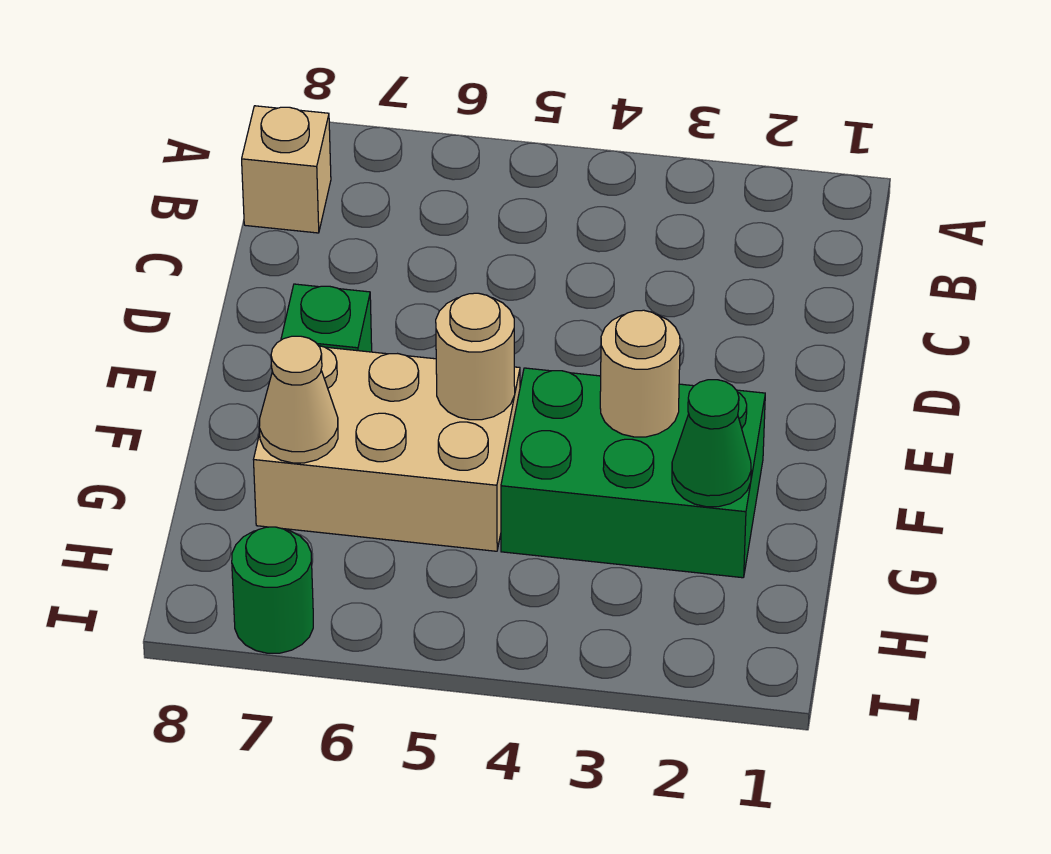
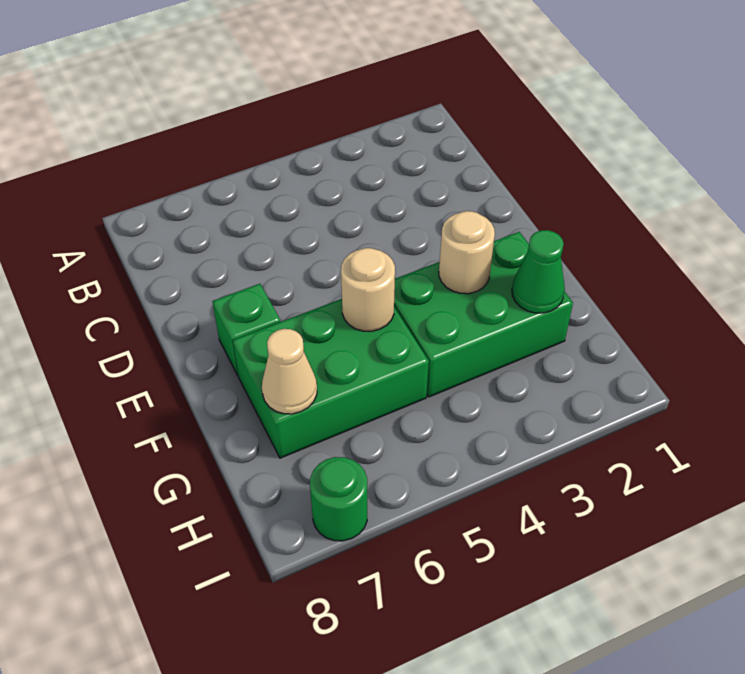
tan brick B8 level 1 -> none
tan brick F5:G7 level 1 -> green brick F5:G7 level 1

